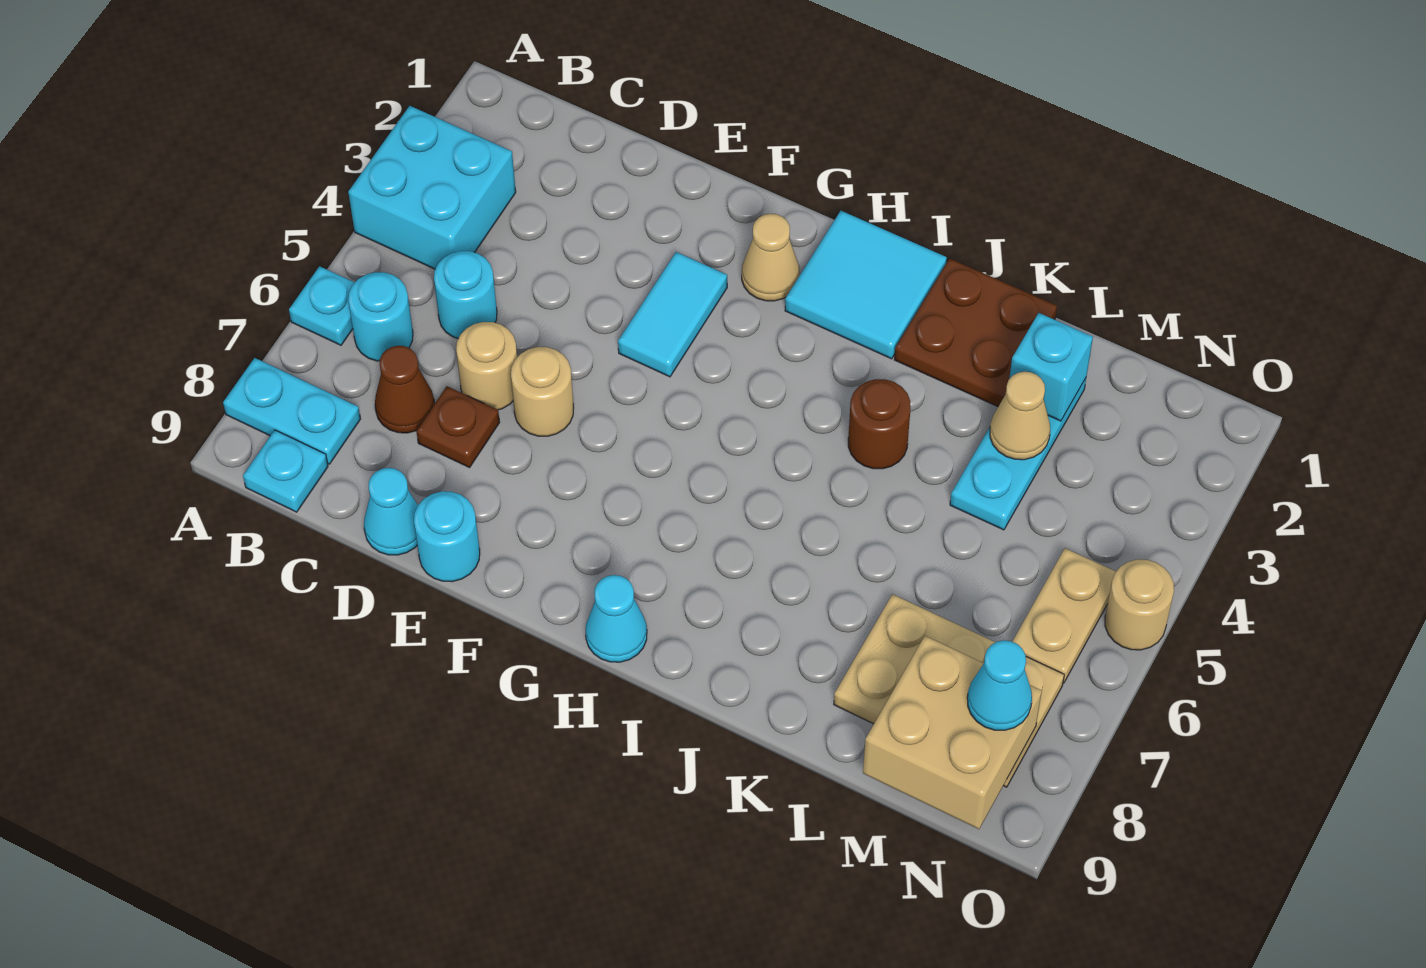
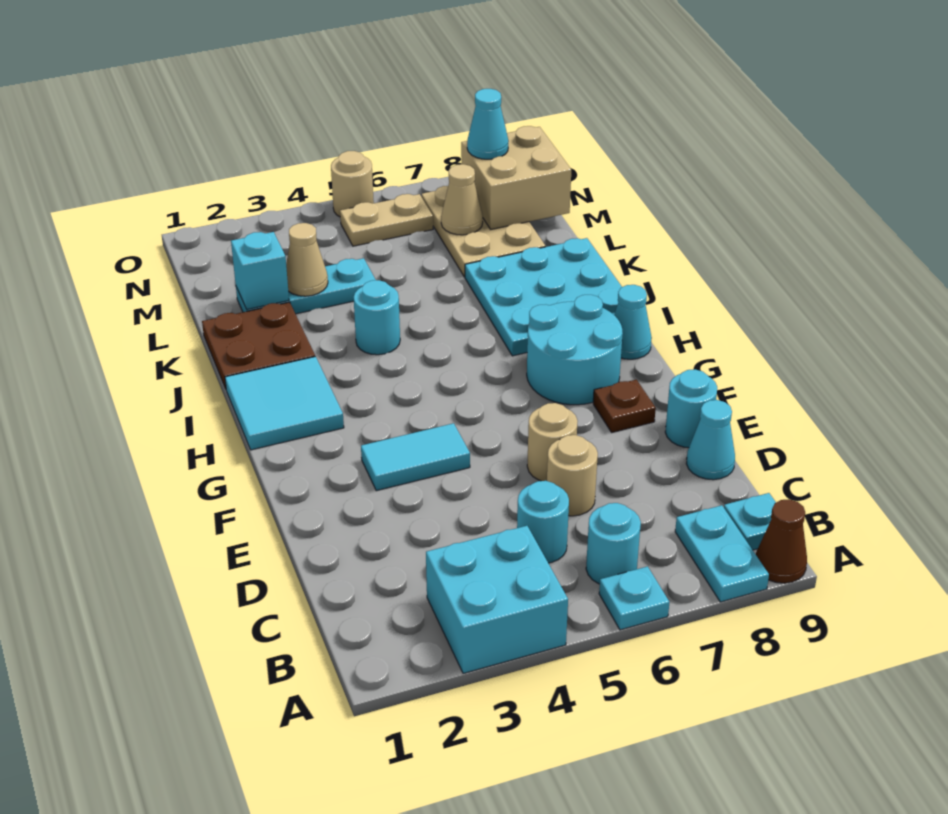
brown cone C7 level 1 -> brown cone A9 level 1
brown plate D7 level 1 -> brown plate F8 level 1
tan cone G2 level 1 -> tan cone M7 level 2
none -> cyan round brick G7:H8 level 1
none -> cyan plate I7:K9 level 1
brown round brick J4 level 1 -> cyan round brick J4 level 1

